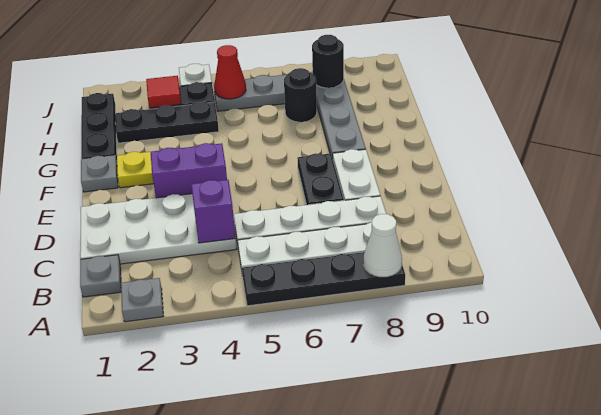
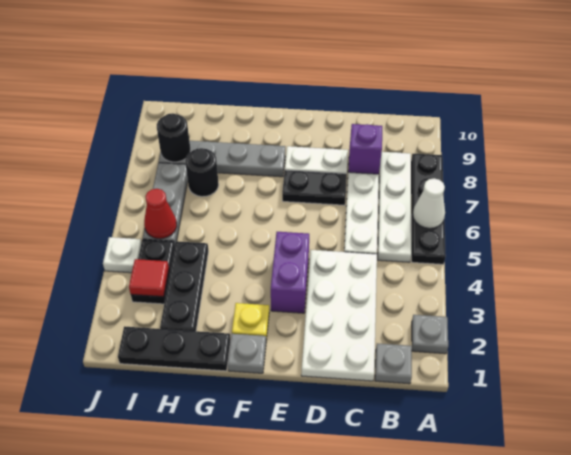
white cone A8 level 2 -> white cone A6 level 2
purple brick C4 level 2 -> purple brick C8 level 2

